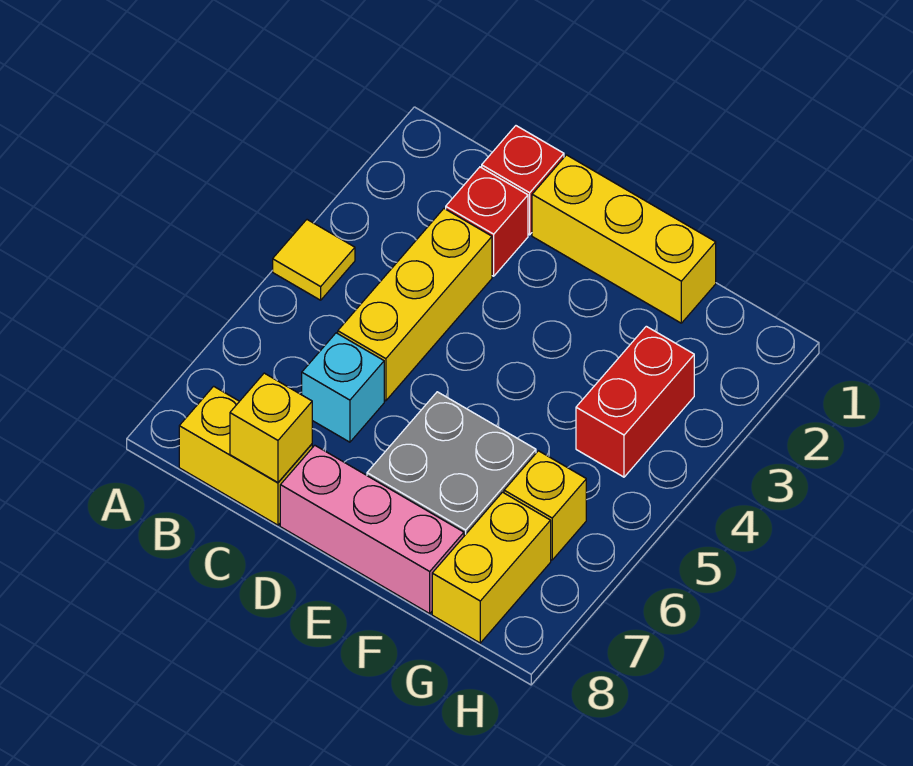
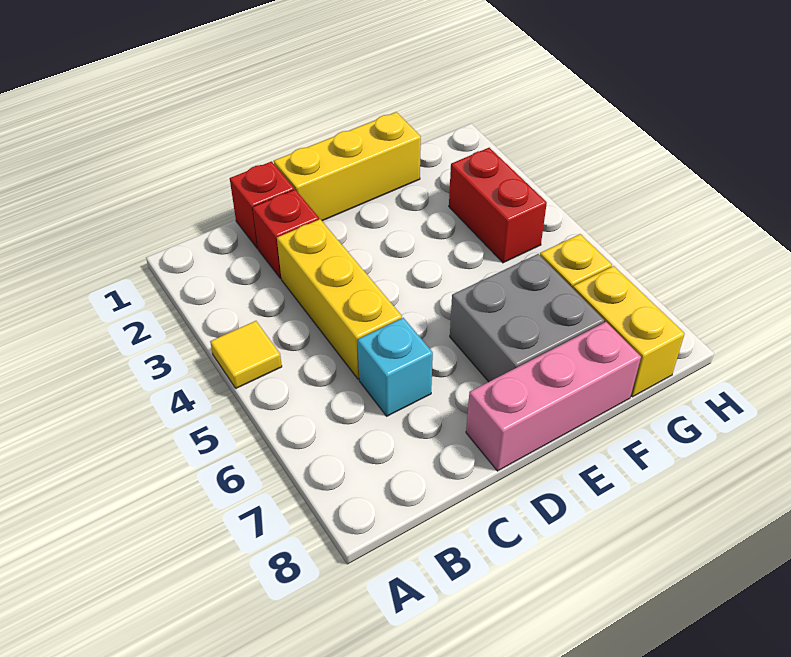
yellow brick B8:C8 level 1 -> none
yellow brick C8 level 2 -> none

